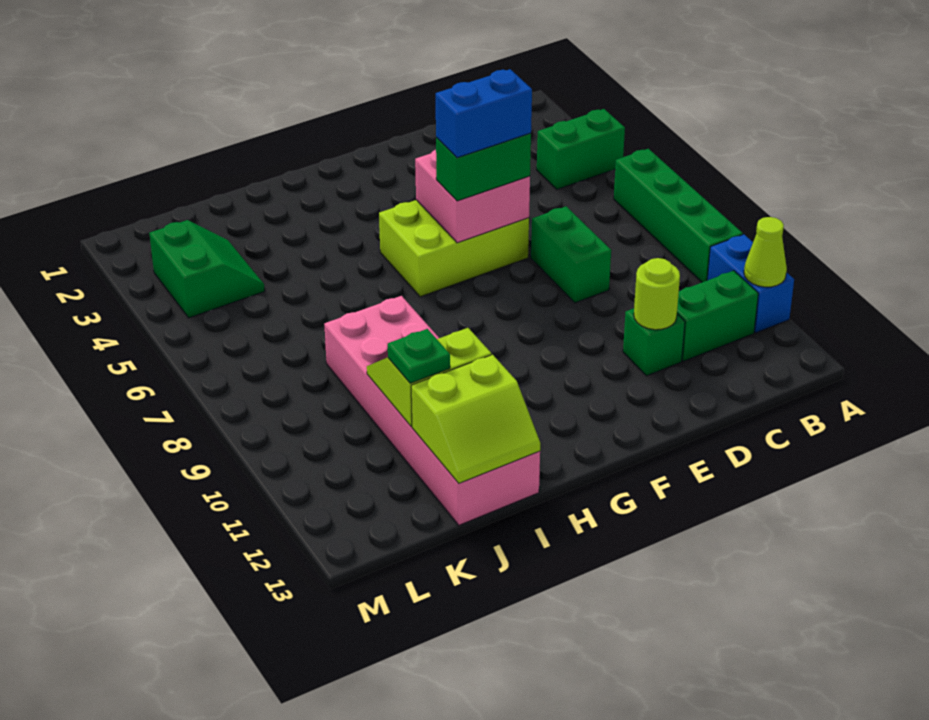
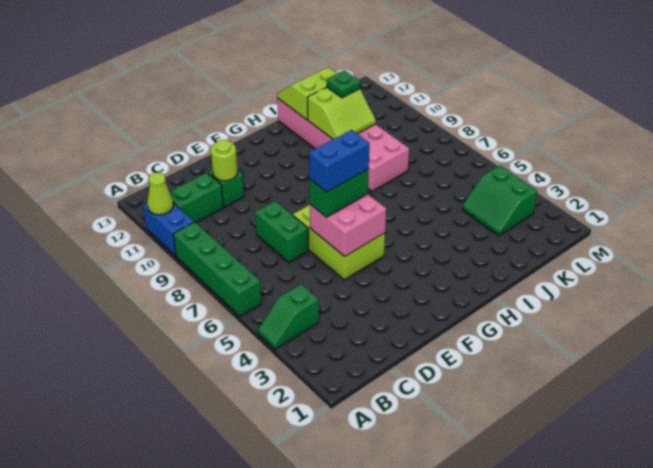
green brick A4:B4 level 1 -> green slope A4:B4 level 1 top B
lime brick E5:G6 level 1 -> lime brick E5:F7 level 1

